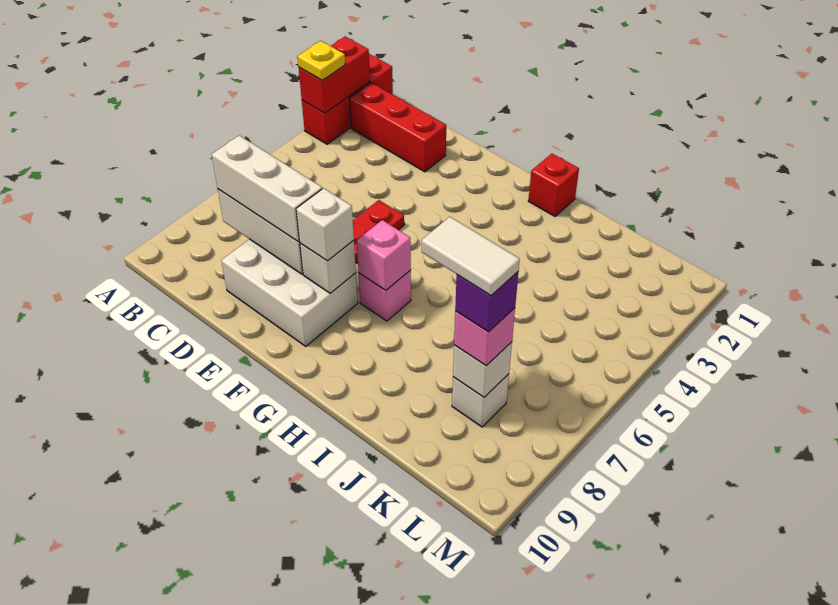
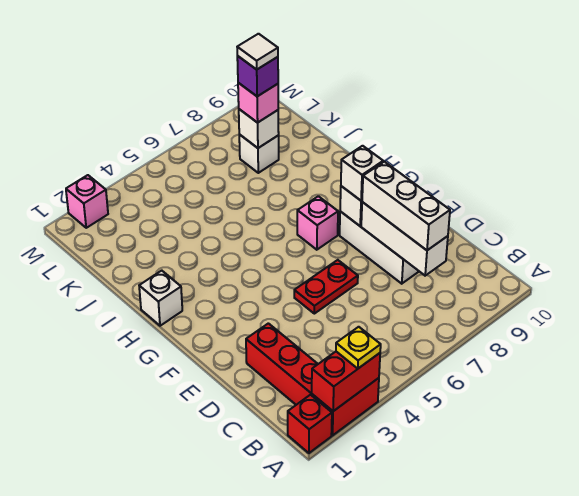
pink brick G7 level 2 -> pink brick M2 level 1
red brick H1 level 1 -> white brick H1 level 1
white tile J8:K8 level 5 -> white tile K8 level 5

